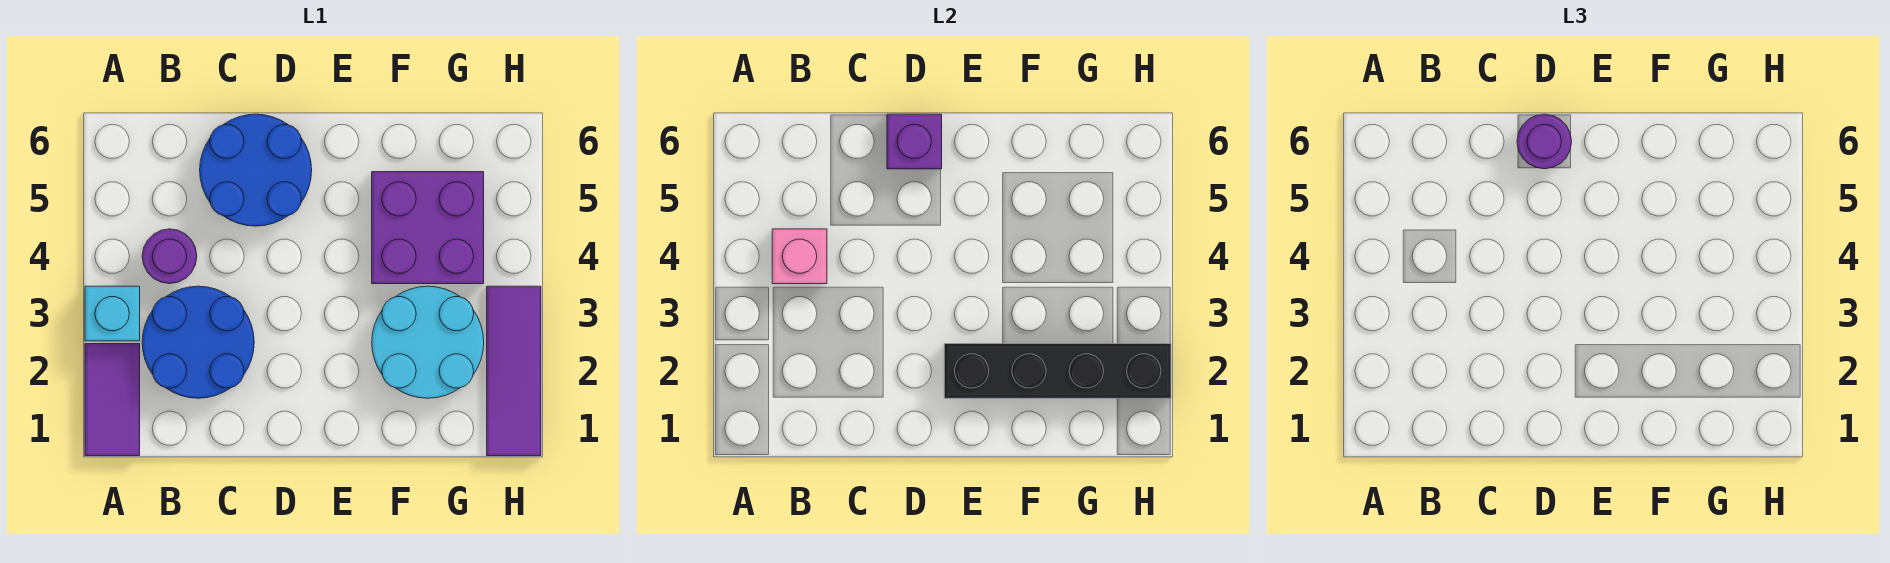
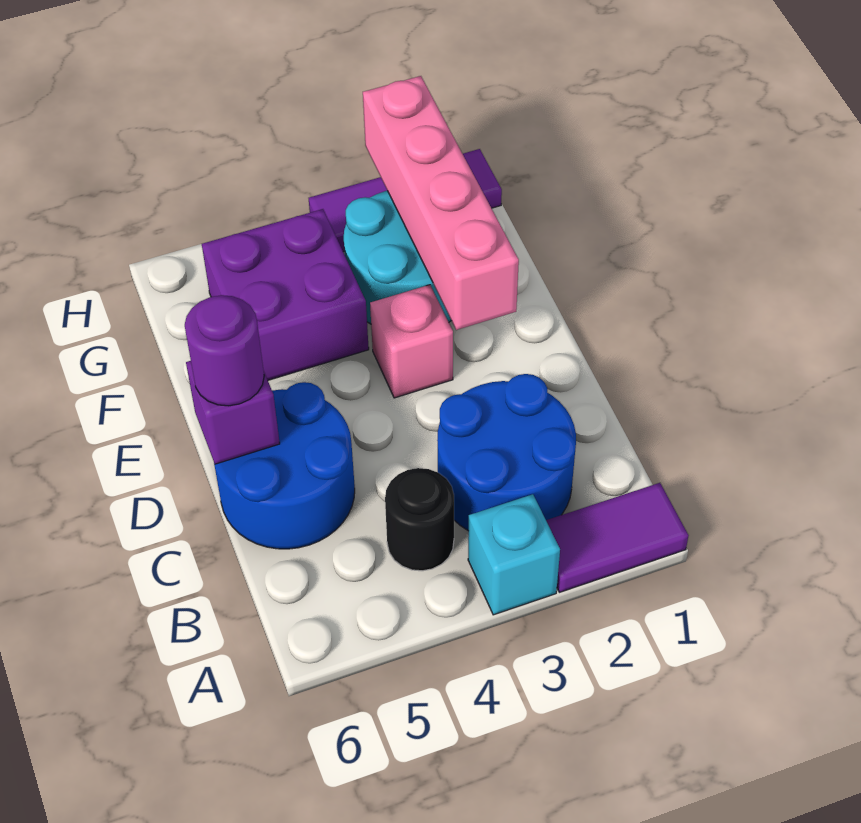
purple round brick B4 level 1 -> black round brick B4 level 1
pink brick B4 level 2 -> pink brick E3 level 1
black brick E2:H2 level 2 -> pink brick E2:H2 level 2

